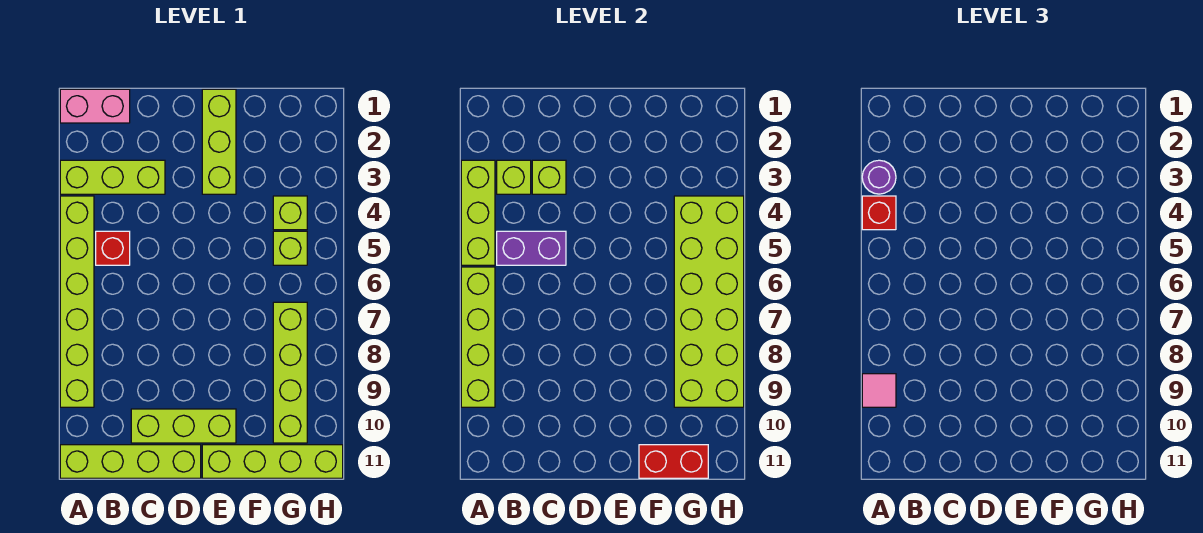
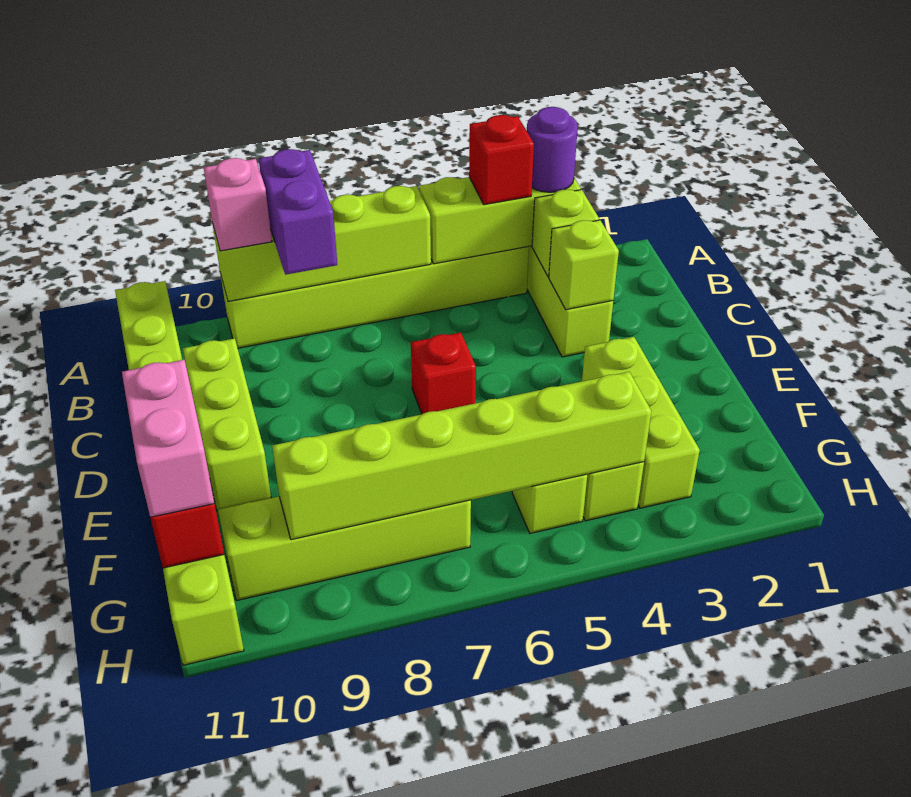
pink brick A1:B1 level 1 -> pink brick F11:G11 level 3
pink tile A9 level 3 -> pink brick A9 level 3
red brick B5 level 1 -> red brick D6 level 1
purple brick B5:C5 level 2 -> purple brick A8:B8 level 3
lime brick E1:E3 level 1 -> lime brick E3:G3 level 1
lime brick G4:H9 level 2 -> lime brick G4:G9 level 2

